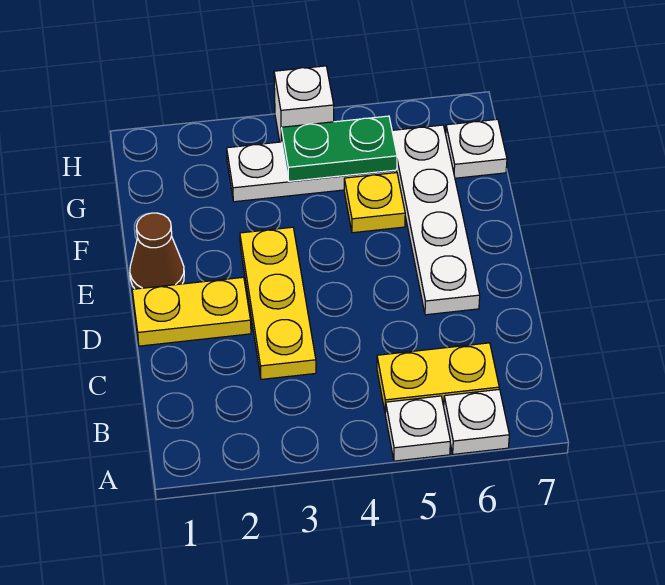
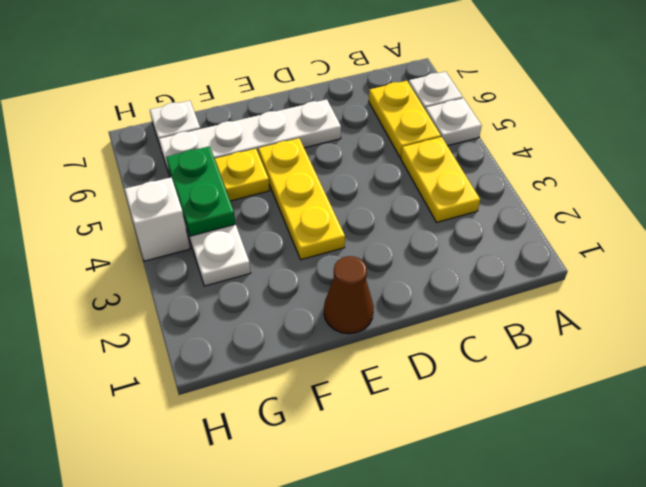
yellow plate C3:E3 level 1 -> yellow plate E3:E5 level 1
yellow plate D1:D2 level 1 -> yellow plate B3:B4 level 1

